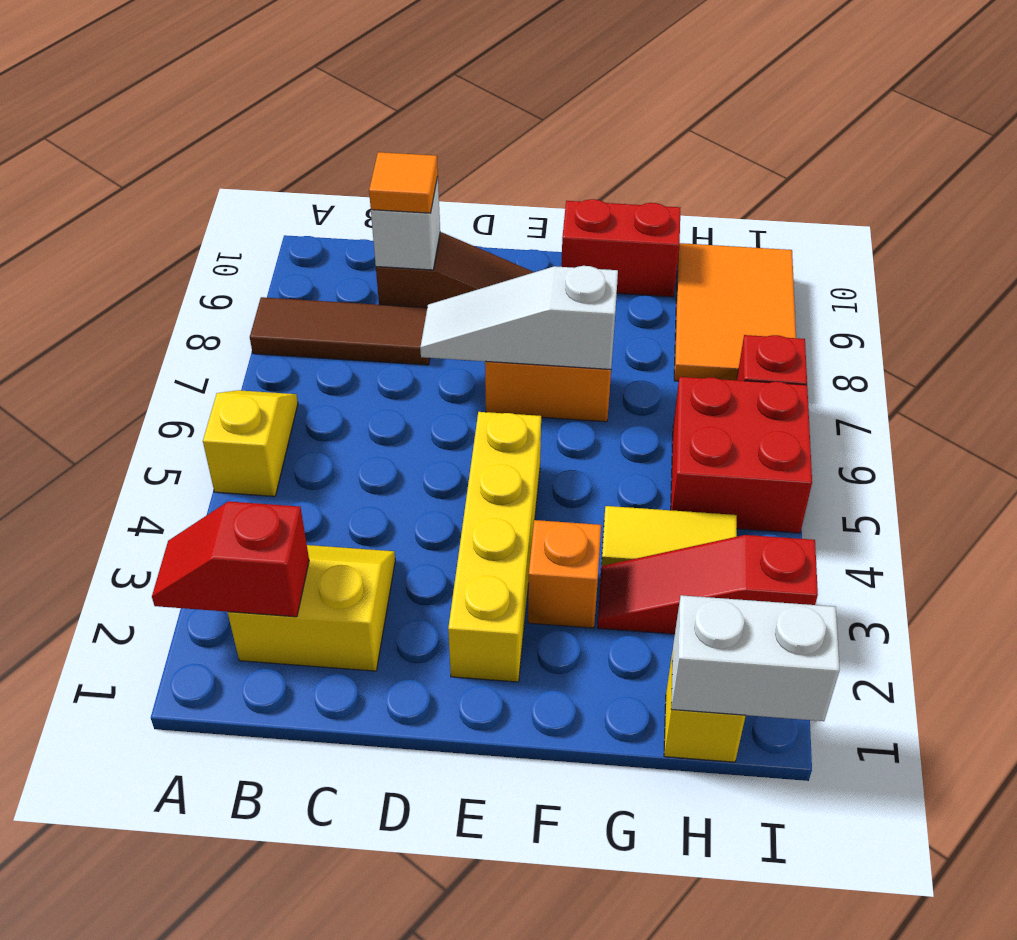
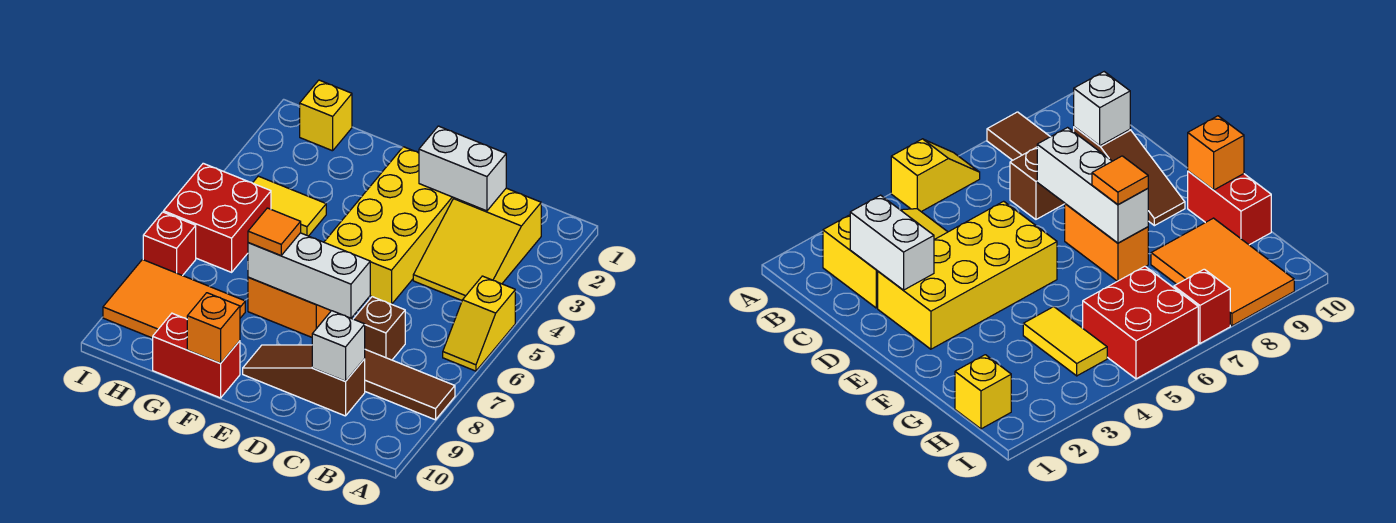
red slope A2:B2 level 2 top B -> none
yellow slope B2:C3 level 1 top 2 -> yellow slope B2:C4 level 1 top 2
none -> brown brick C7 level 1
orange tile C9 level 3 -> orange tile F7 level 3
white slope D7:F7 level 2 top F -> white brick D7:F7 level 2
yellow brick E2:E5 level 1 -> yellow brick D2:E5 level 1
orange brick F3 level 1 -> orange brick F10 level 2
red slope G3:I3 level 1 top I -> none
white brick H1:I1 level 2 -> white brick C2:D2 level 2
orange tile H8:I10 level 1 -> orange tile G8:I9 level 1

